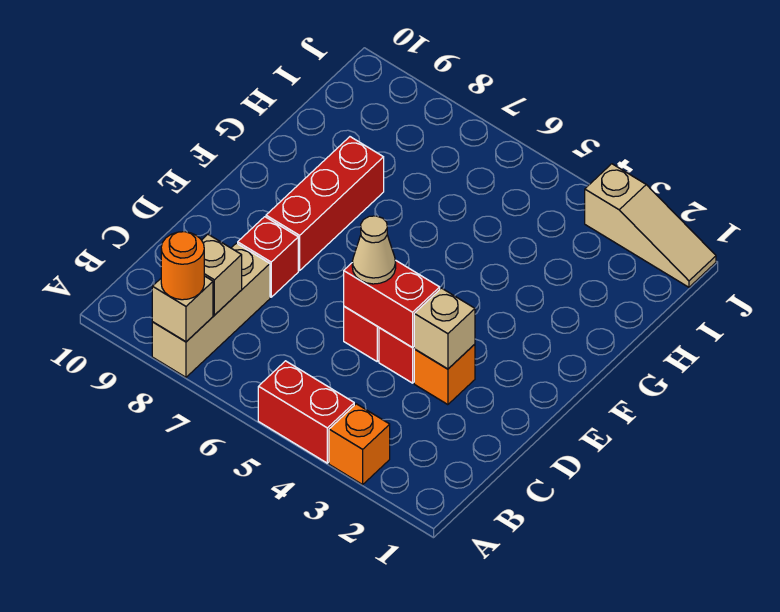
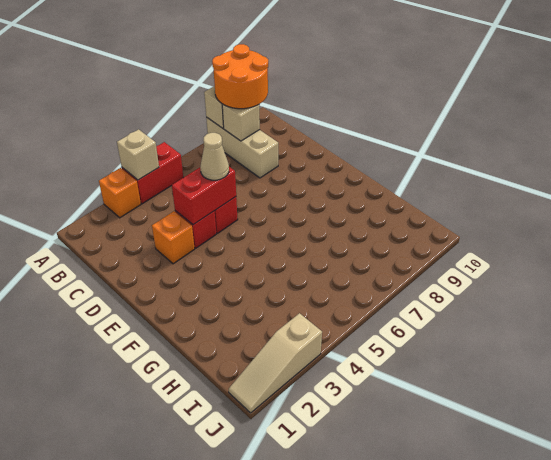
orange round brick A8 level 3 -> orange round brick A8:B9 level 3
tan brick D3 level 2 -> tan brick A4 level 2
red brick D8 level 1 -> none
red brick E8:G8 level 1 -> none

